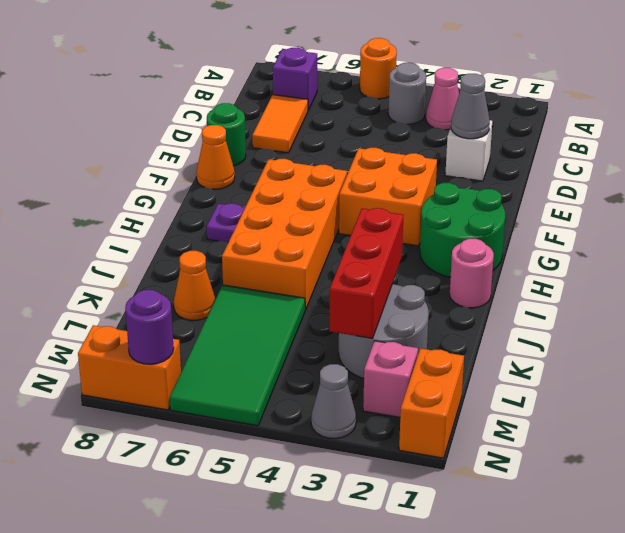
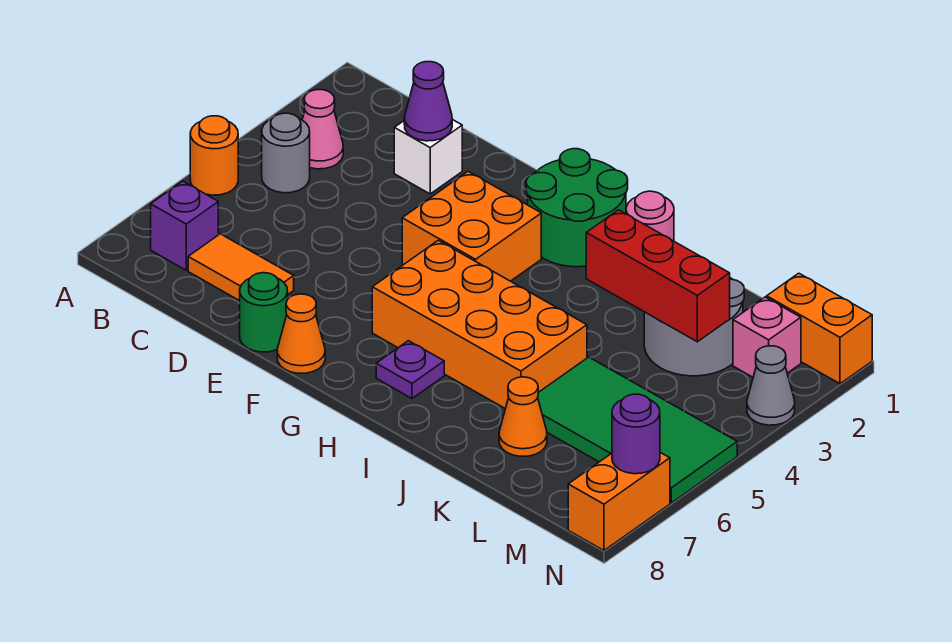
grey cone D2 level 2 -> purple cone D2 level 2

